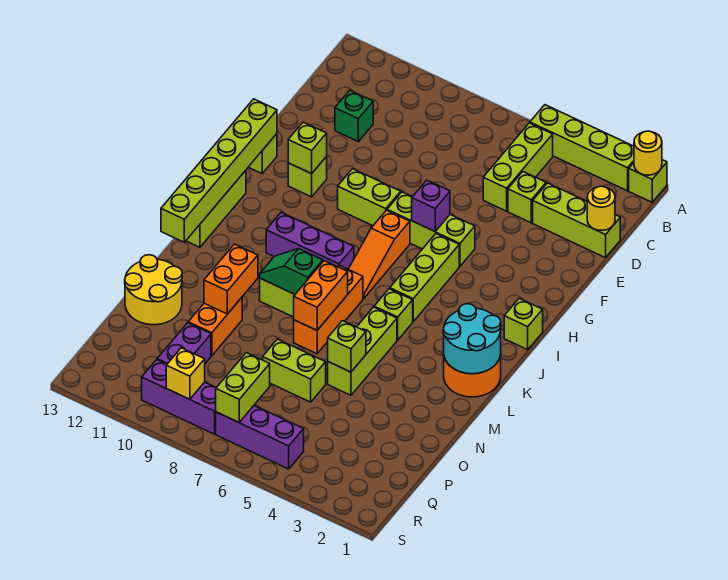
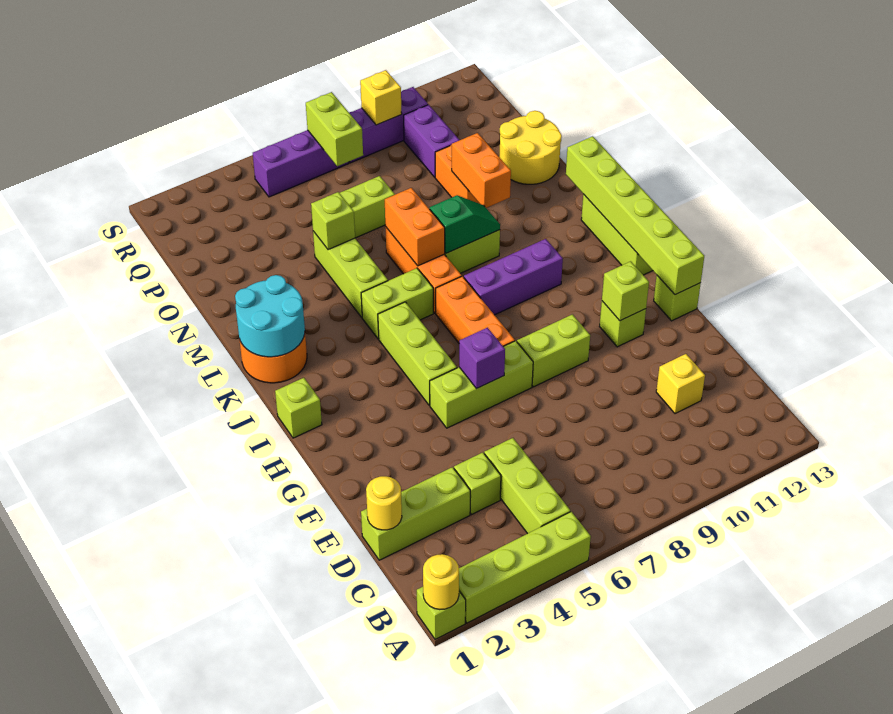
green brick D11 level 1 -> yellow brick D11 level 1
orange slope H7:J7 level 1 top H -> orange brick H7:J7 level 1
lime brick K5 level 1 -> lime brick K5:K6 level 1

